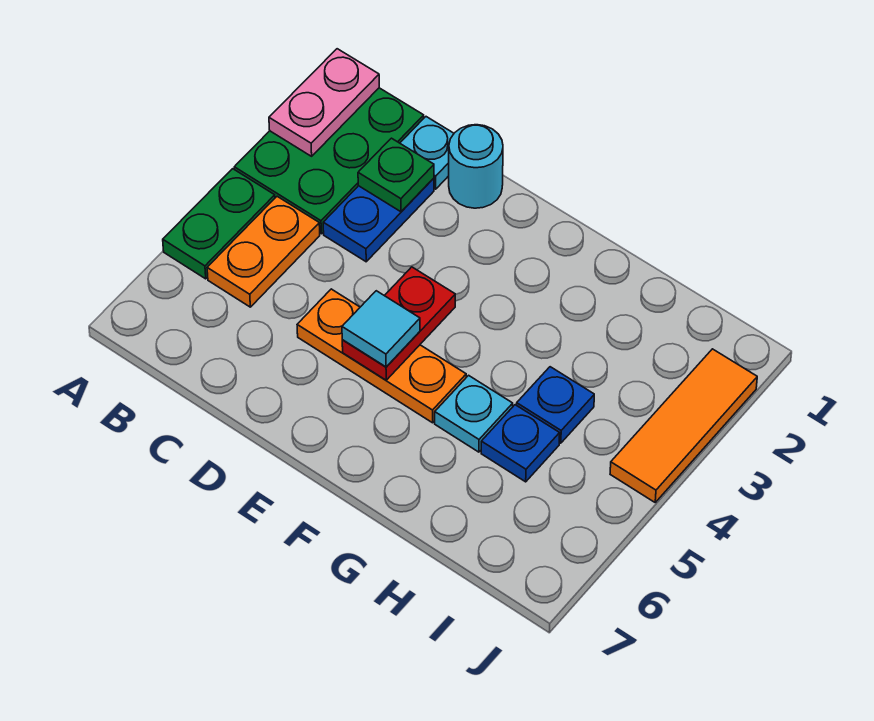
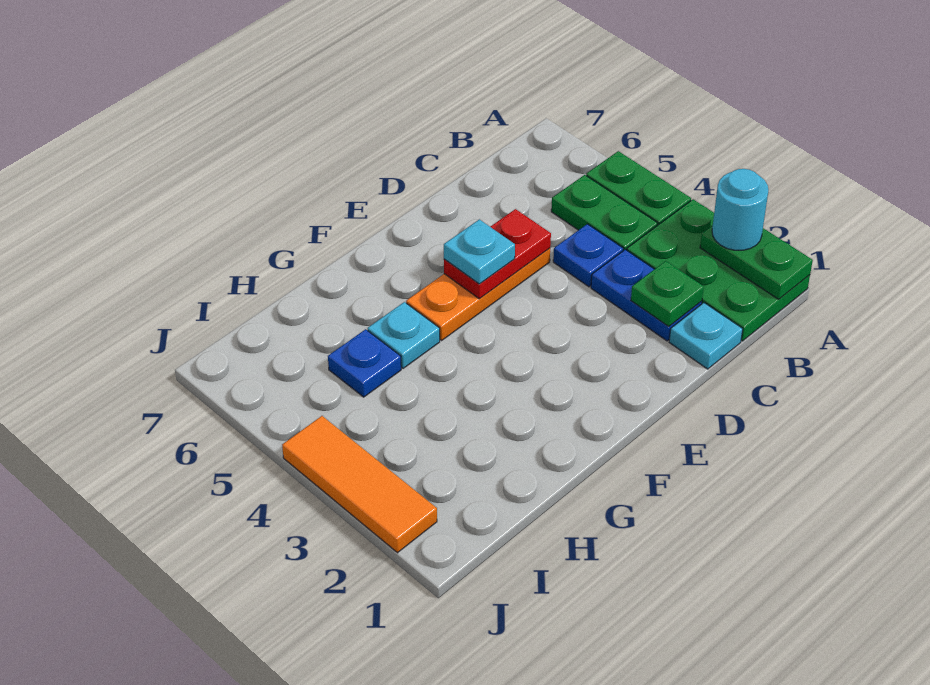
pink plate A1:A2 level 2 -> green plate A1:A2 level 2
orange plate B4:B5 level 1 -> green plate B4:B5 level 1
cyan round brick D1 level 1 -> cyan round brick A2 level 3
red plate E4:E5 level 2 -> red plate D5:E5 level 2
cyan tile E5 level 3 -> cyan plate E5 level 3
blue plate H4 level 1 -> blue plate C4 level 1

